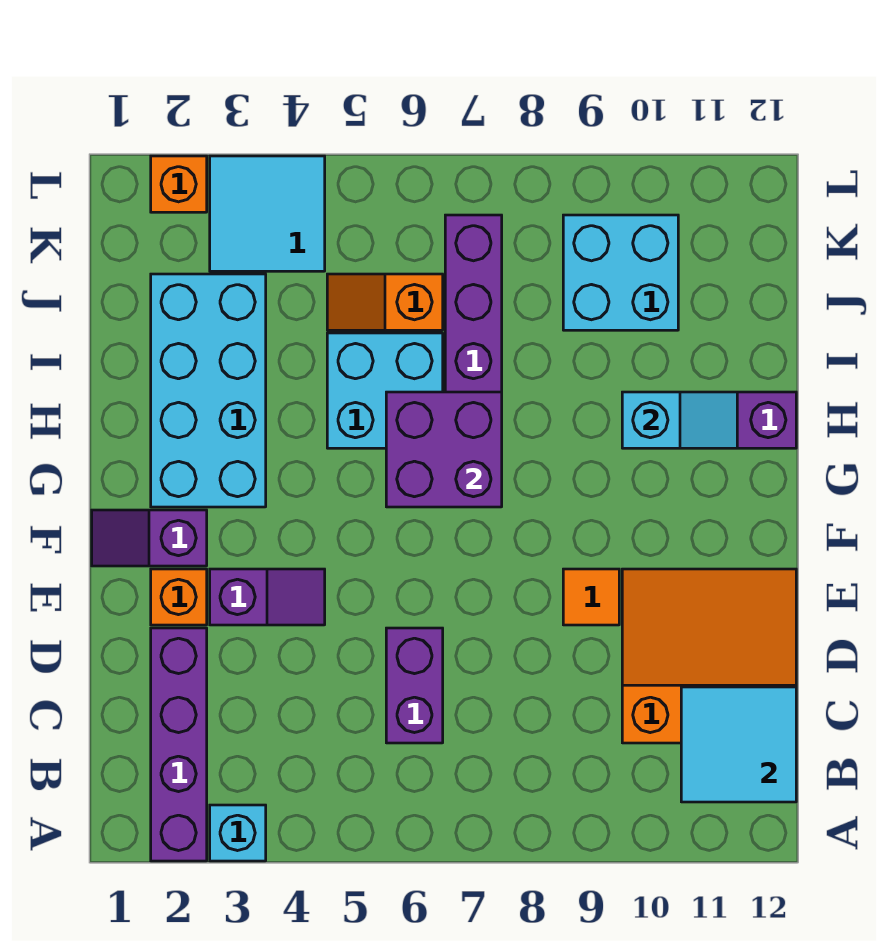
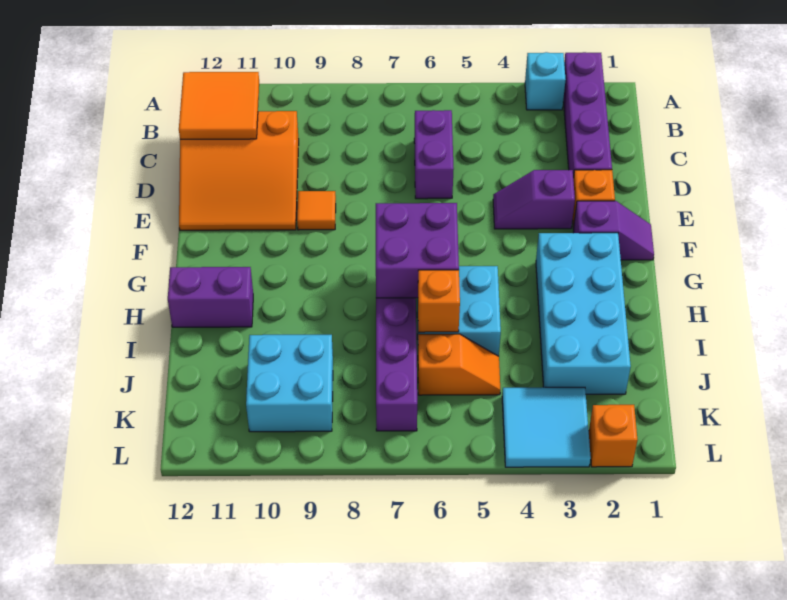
cyan tile B11:C12 level 2 -> orange tile B11:C12 level 2
cyan slope H10:H11 level 2 top 10 -> none
none -> orange brick I6 level 2

